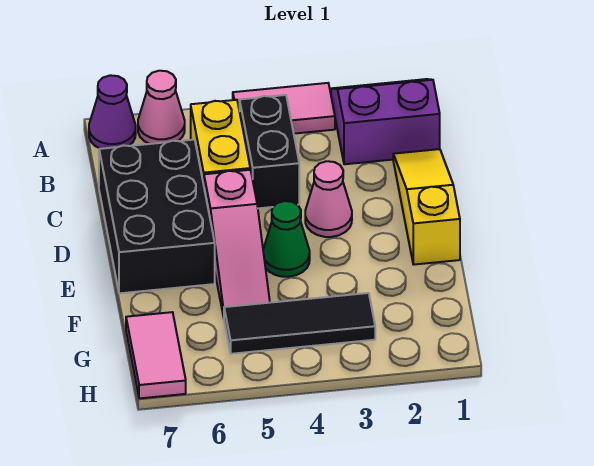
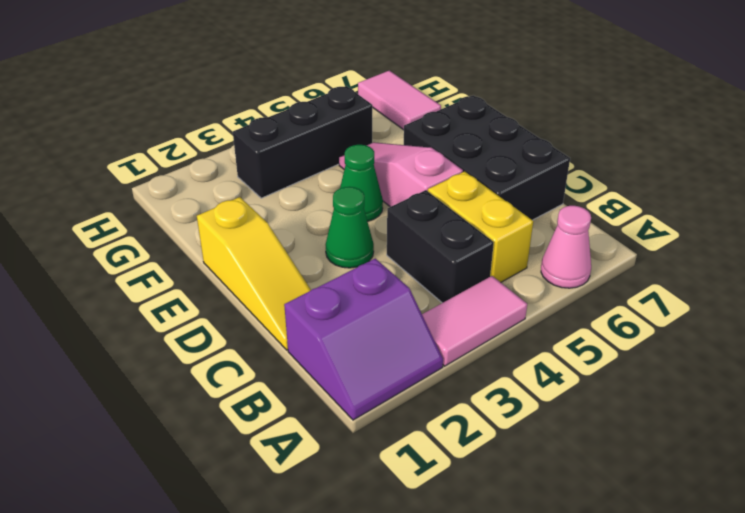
purple cone A7 level 1 -> none
pink cone D3 level 1 -> green cone D3 level 1
black tile G3:G5 level 1 -> black brick G3:G5 level 1

